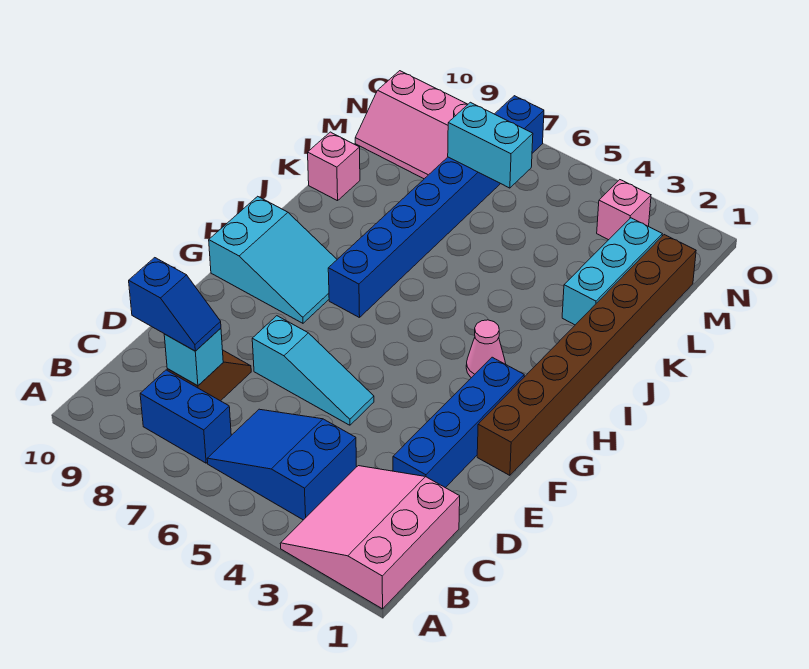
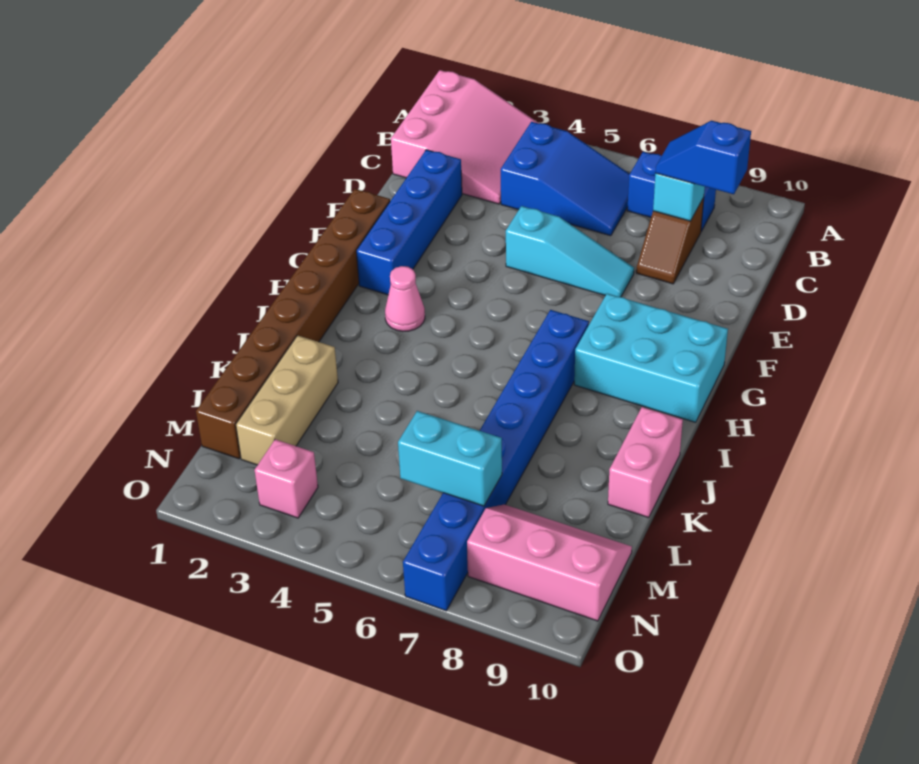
cyan slope E5:E7 level 1 top 7 -> cyan slope E5:E7 level 1 top 5
cyan slope G8:H10 level 1 top 10 -> cyan brick G8:H10 level 1
cyan brick K2:M2 level 1 -> tan brick K2:M2 level 1
pink brick K10 level 1 -> pink brick J10:K10 level 1

